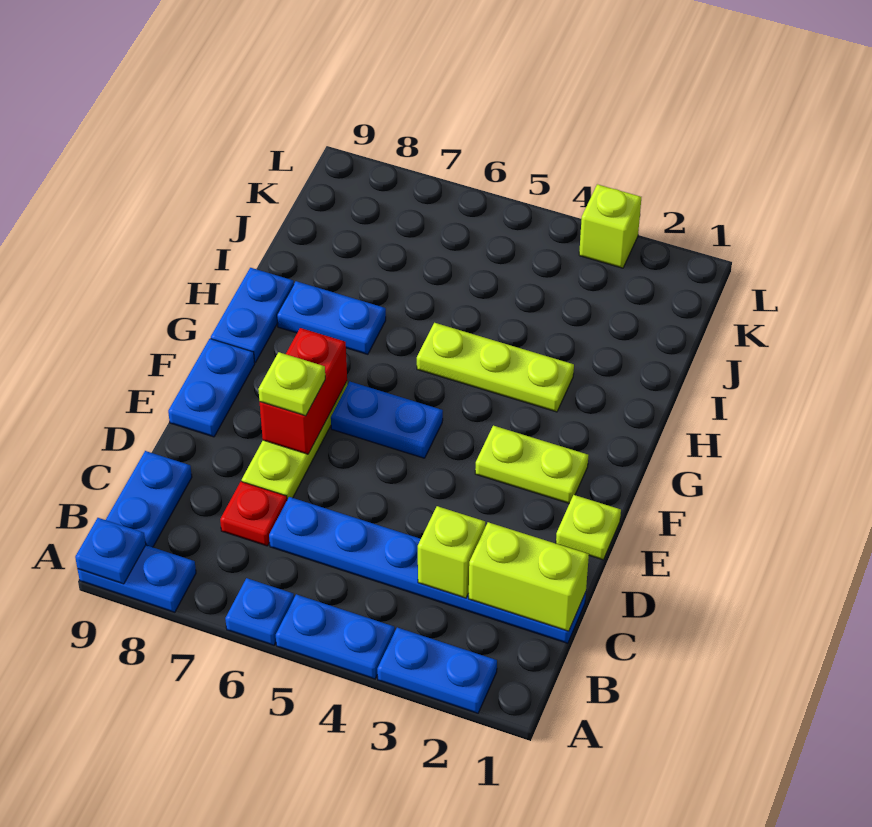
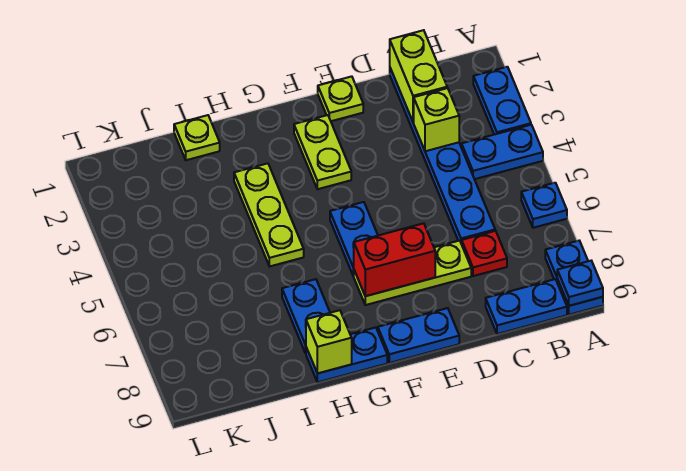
blue plate A4:A5 level 1 -> blue plate A4:B4 level 1
lime plate E7 level 3 -> lime plate I1 level 1
lime brick L3 level 1 -> lime brick H9 level 2

